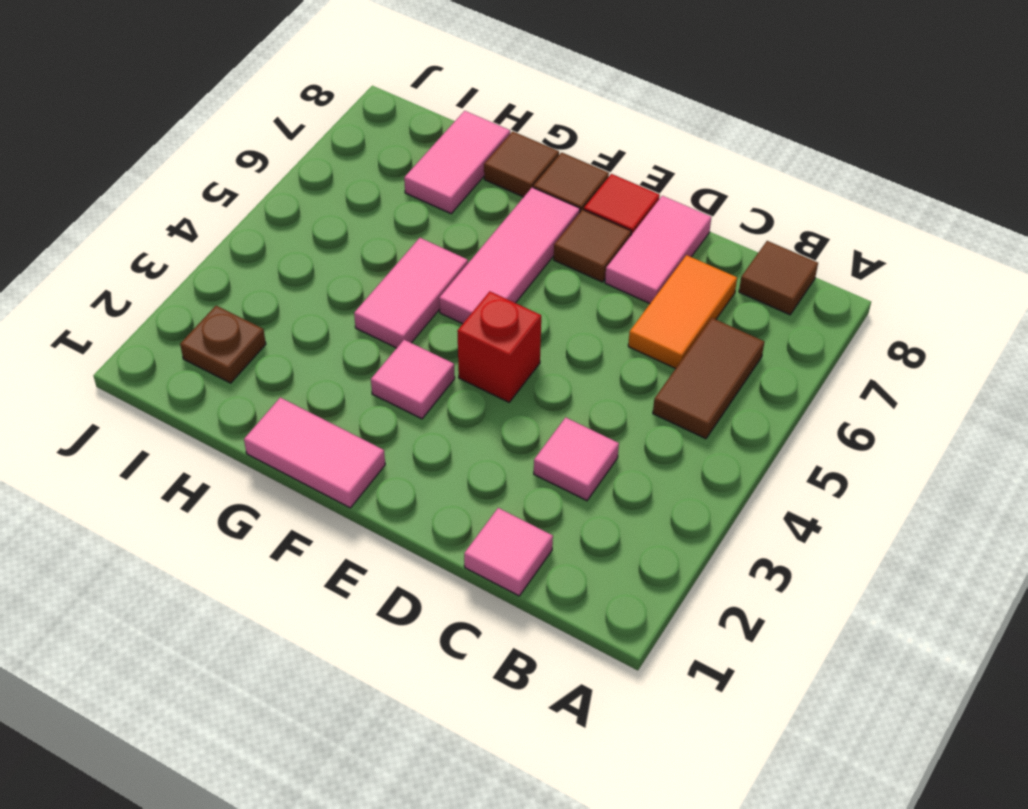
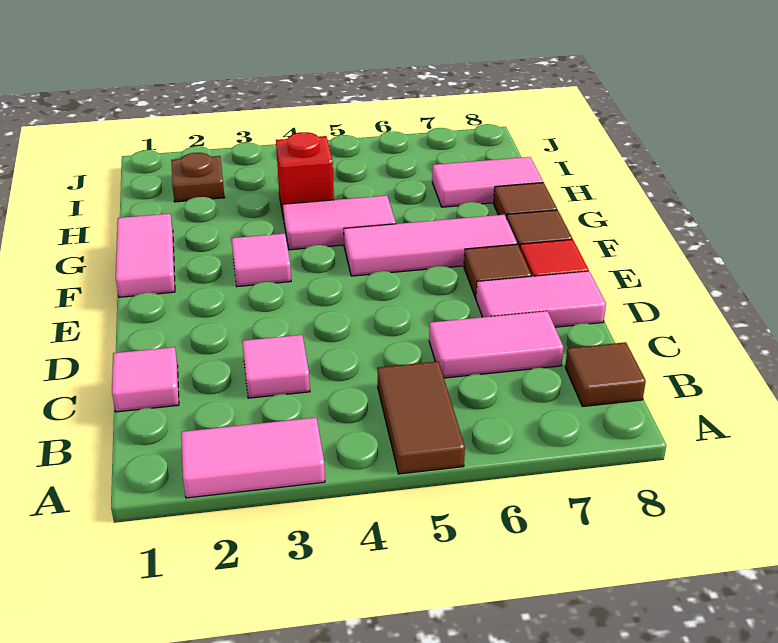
none -> pink tile A2:A3 level 1
brown tile B5:B6 level 1 -> brown tile A5:B5 level 1
orange tile C6:C7 level 1 -> pink tile C6:C7 level 1
red brick E4 level 1 -> red brick H4 level 1

